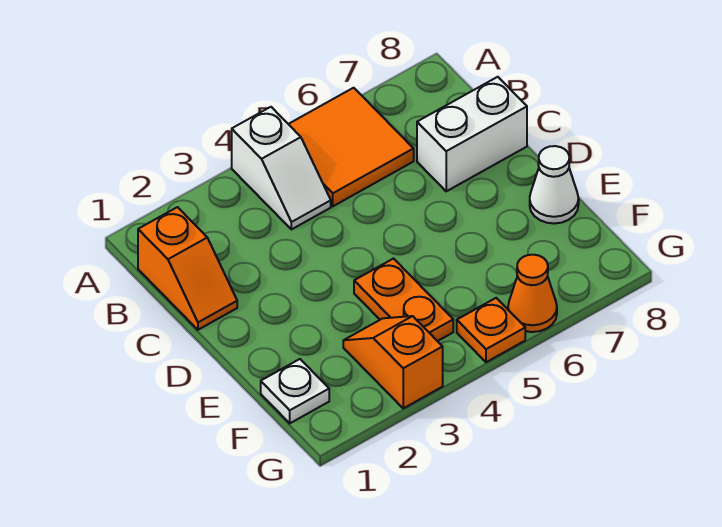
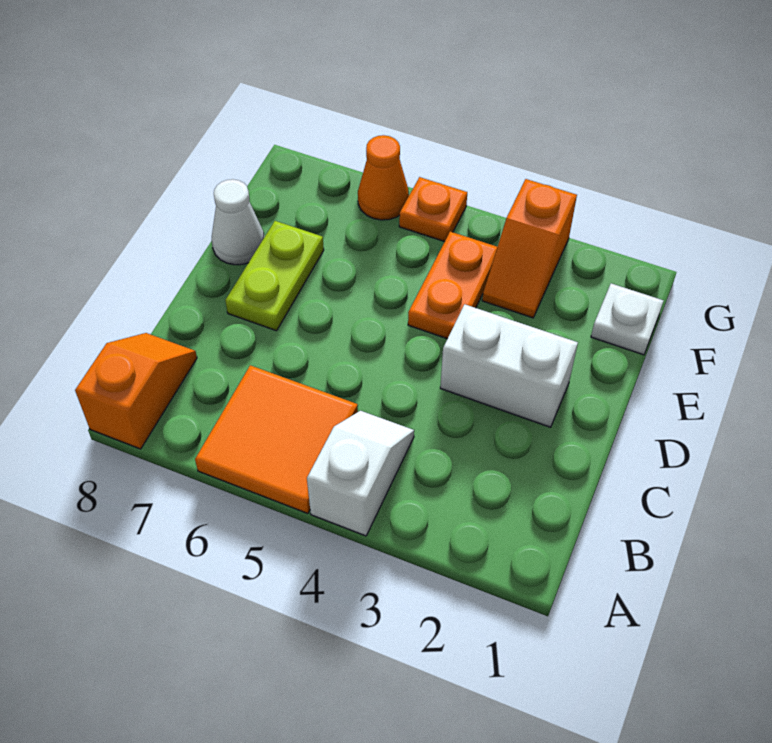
orange slope B1:C1 level 1 top B -> orange slope A8:B8 level 1 top A
white brick C7:C8 level 1 -> white brick D2:D3 level 1
none -> lime plate D7:E7 level 1

